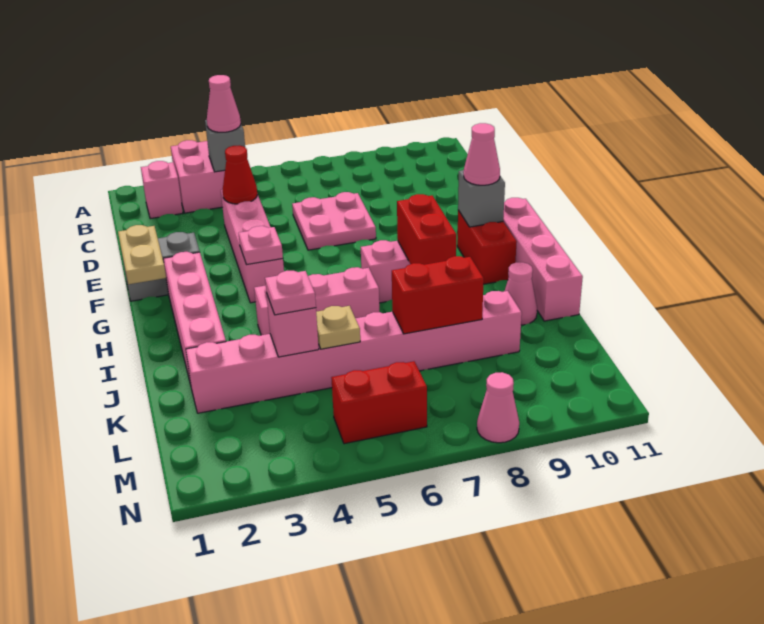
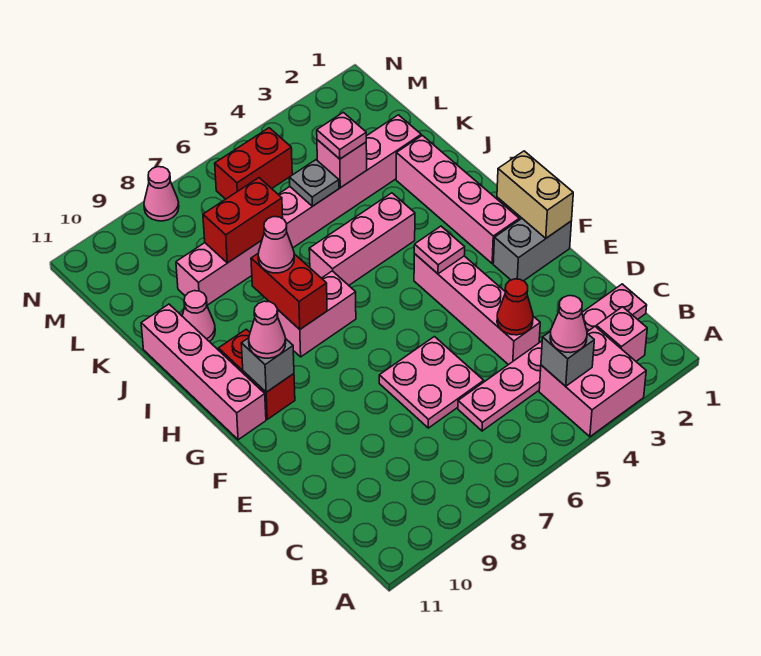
none -> pink plate C1:C6 level 1
tan plate F1:G1 level 2 -> tan brick F1:G1 level 2
none -> pink cone I8 level 3
tan plate K5 level 2 -> grey plate K5 level 2

